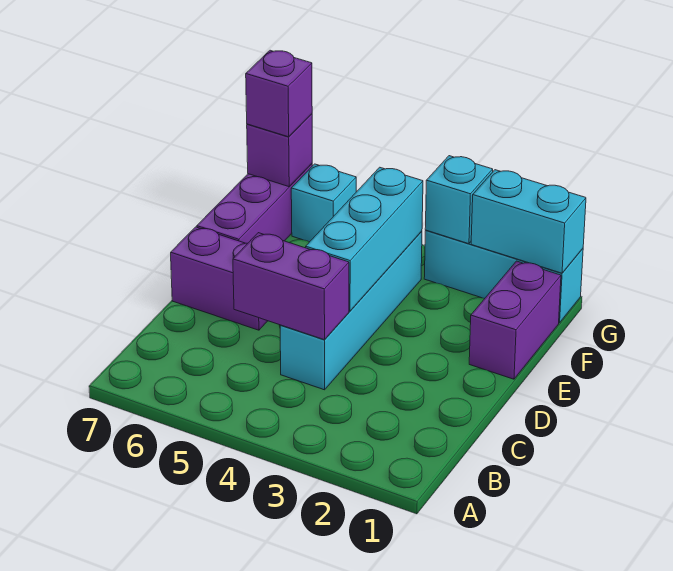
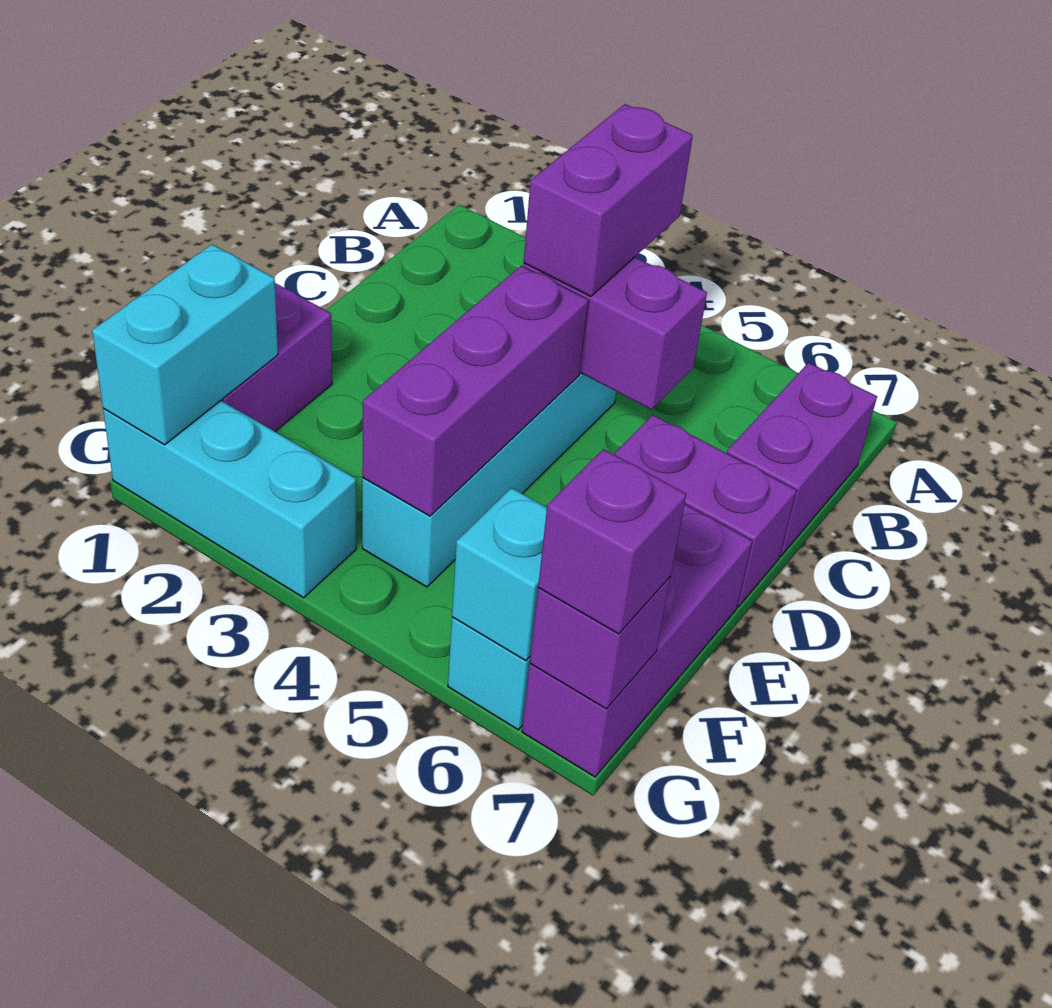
none -> purple brick B4:C4 level 3
none -> purple brick B7:C7 level 1
cyan brick D4:F4 level 2 -> purple brick D4:F4 level 2
cyan brick G1:G2 level 2 -> cyan brick F1:G1 level 2
cyan brick G3 level 2 -> cyan brick G6 level 2

